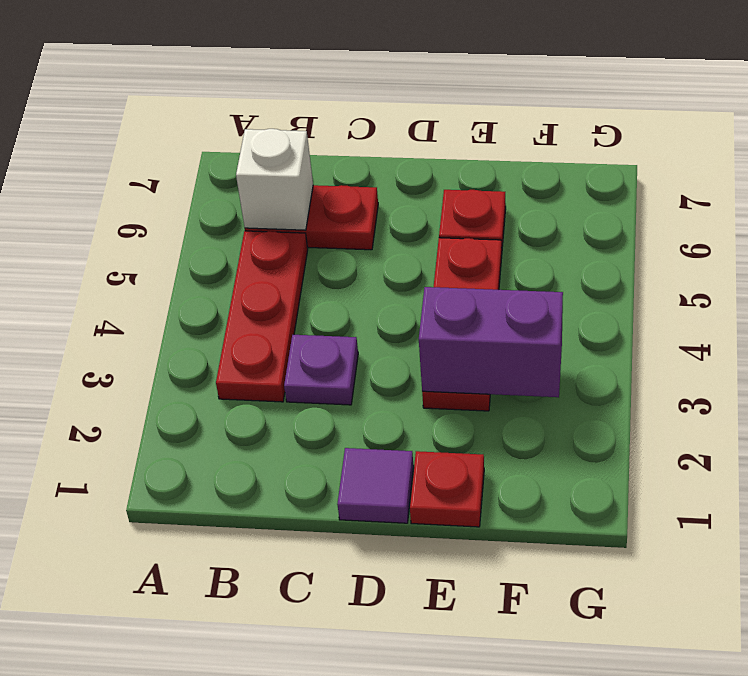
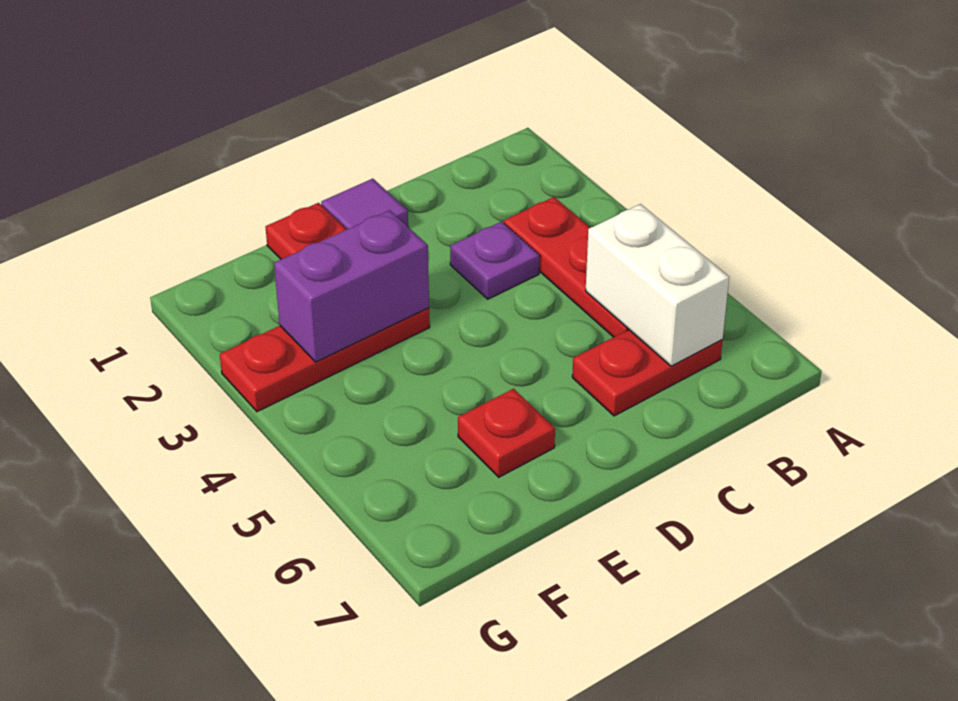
white brick B6 level 2 -> white brick B5:B6 level 2
red plate E3:E5 level 1 -> red plate E3:G3 level 1

